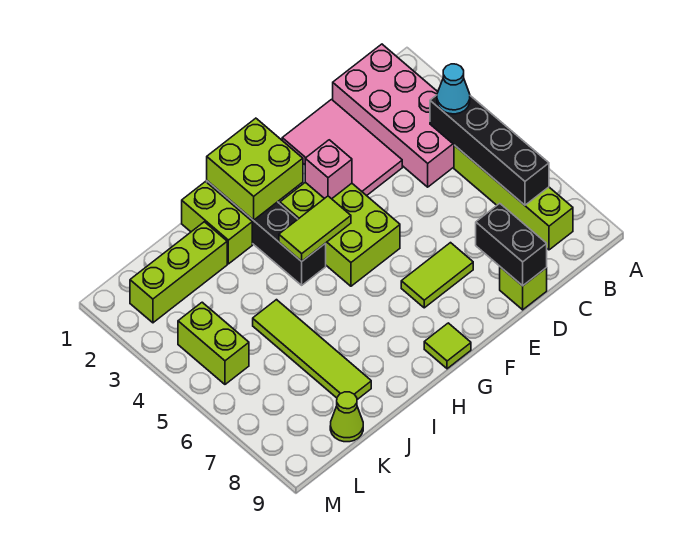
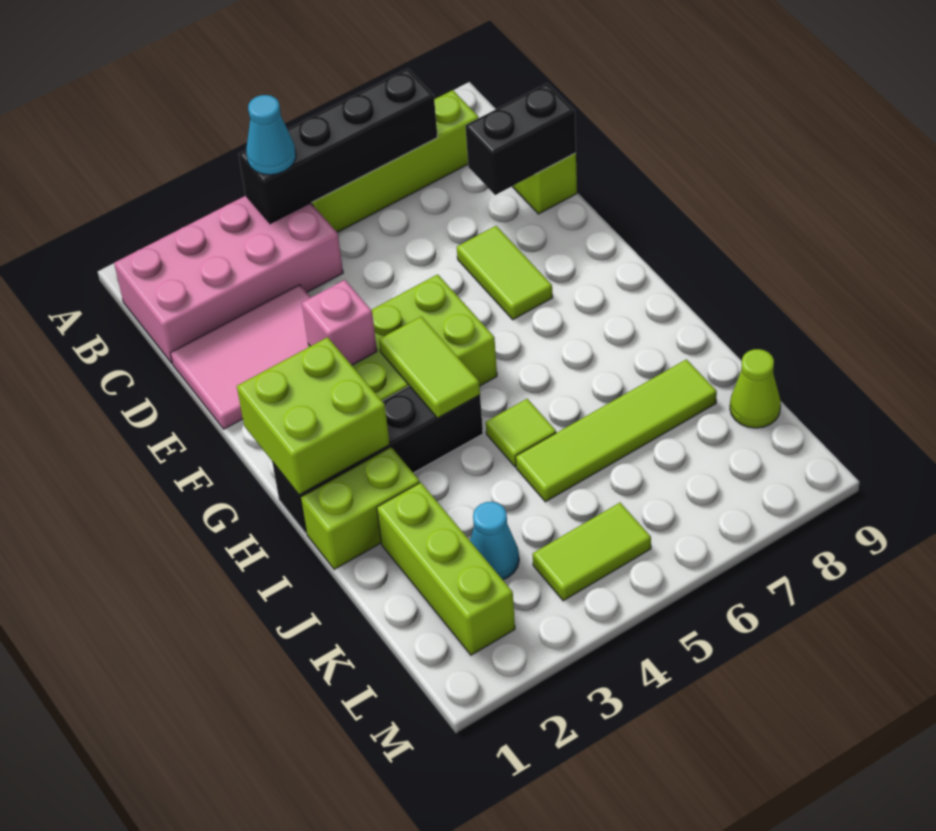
lime tile G9 level 1 -> lime tile I5 level 1
none -> cyan cone K3 level 1
lime brick L4:L5 level 1 -> lime tile L4:L5 level 1

